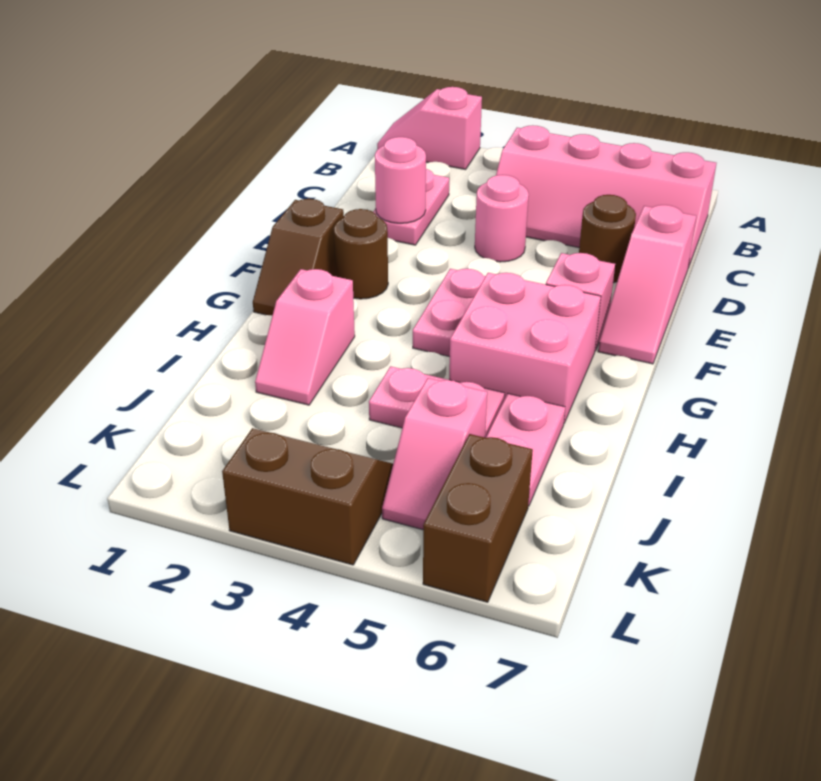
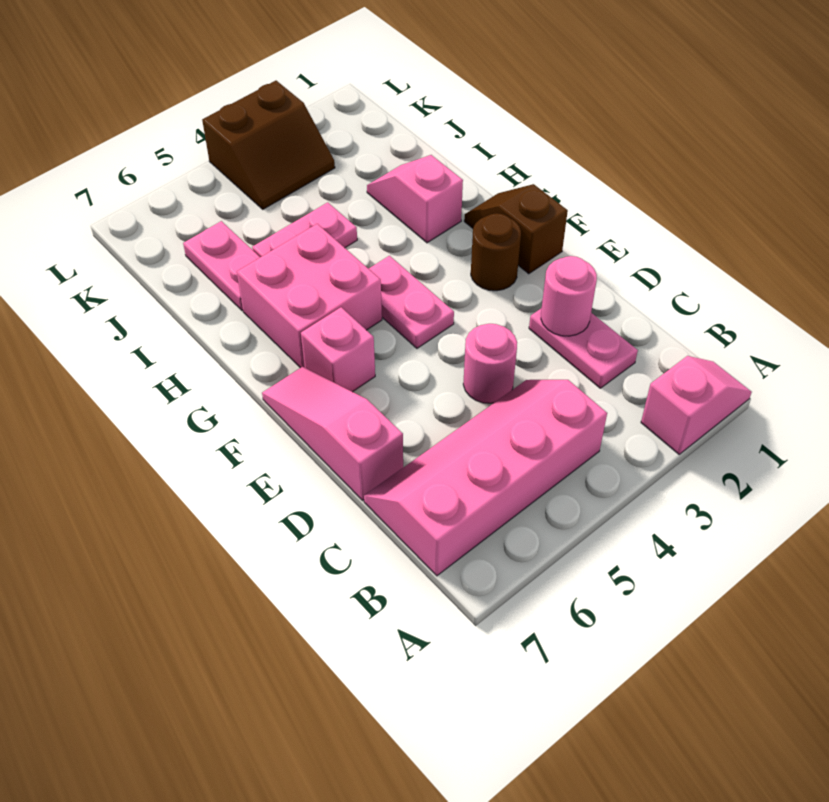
brown round brick D6 level 1 -> none
pink slope J5:K5 level 1 top J -> none
brown brick K6:L6 level 1 -> none

